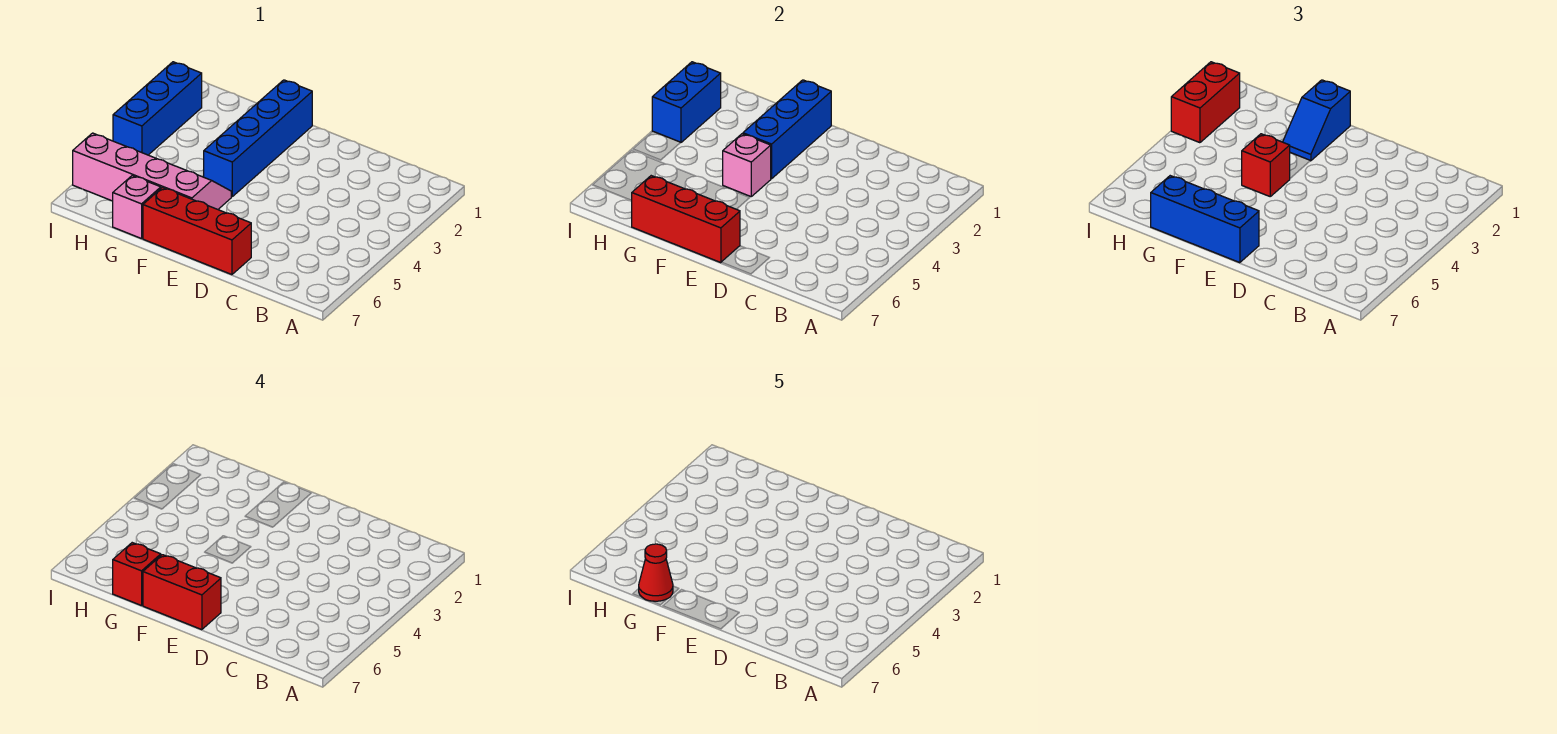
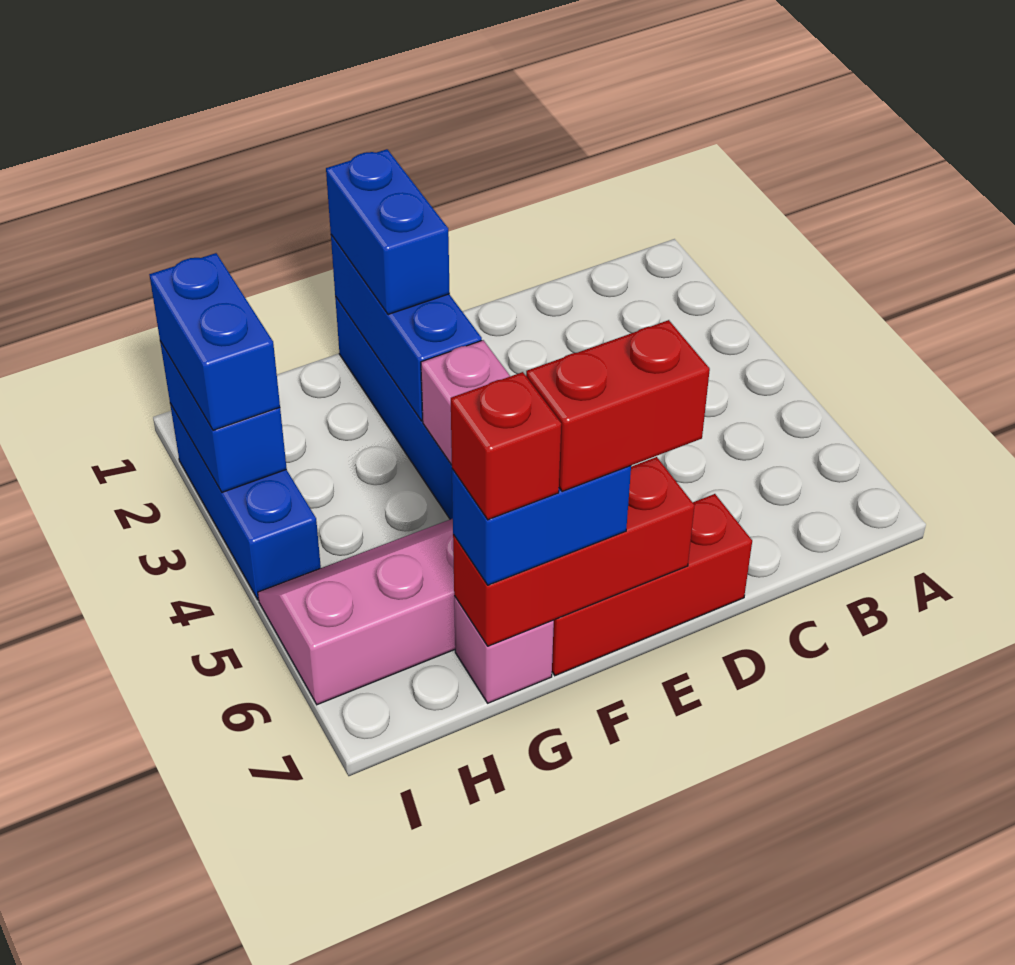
blue brick E7:G7 level 3 -> blue brick F7:G7 level 3
blue slope F1:F2 level 3 top 1 -> blue brick F1:F2 level 3
red brick F4 level 3 -> none
red cone G7 level 5 -> none
red brick I2:I3 level 3 -> blue brick I2:I3 level 3

